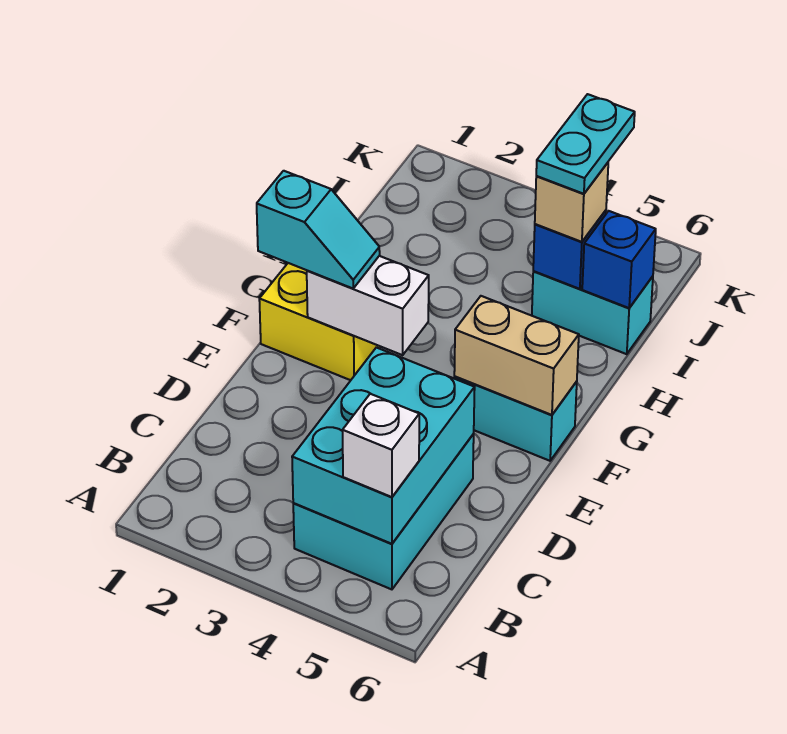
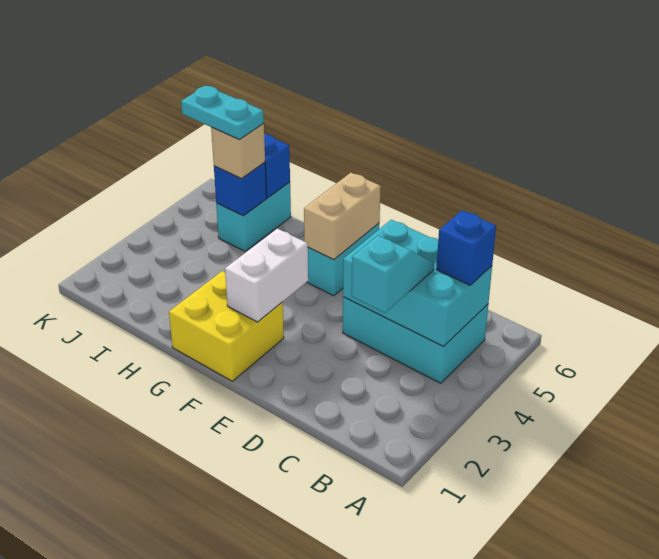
white brick B5 level 3 -> blue brick B5 level 3
cyan slope F1:F2 level 3 top 1 -> cyan slope C3:C4 level 3 top 3

